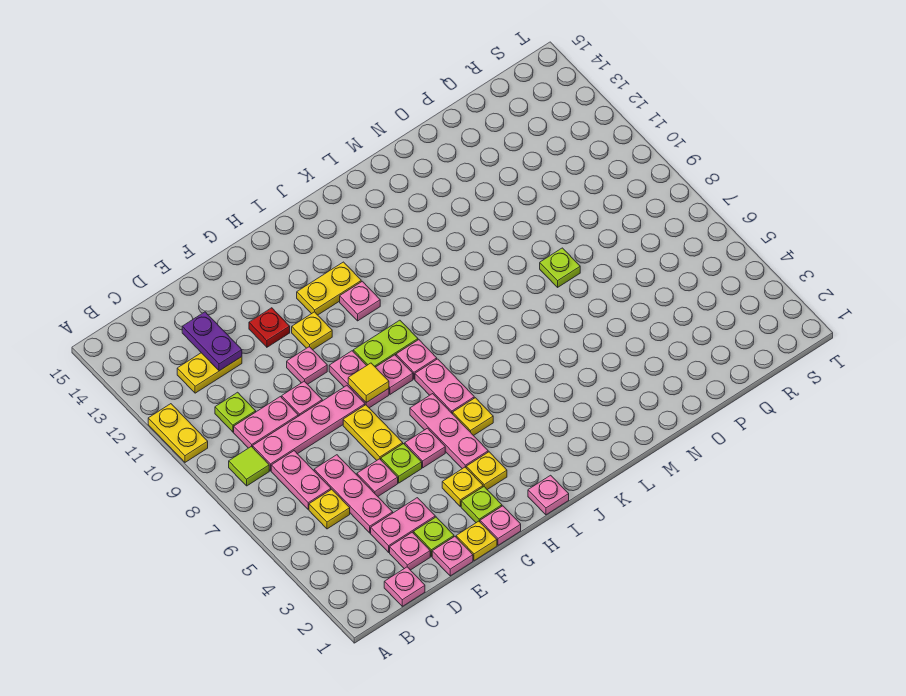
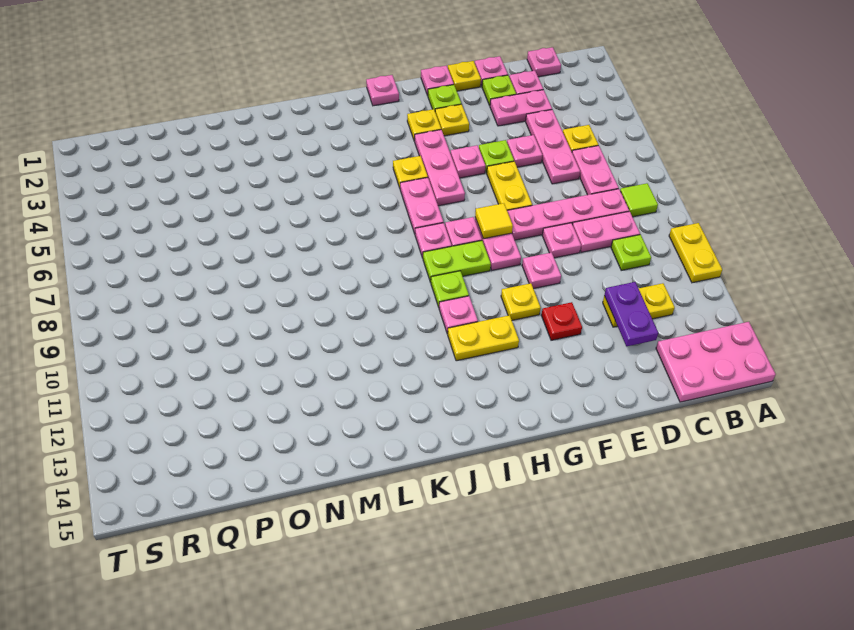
none -> pink plate A14:C15 level 1
lime plate O8 level 1 -> lime plate I10 level 1

